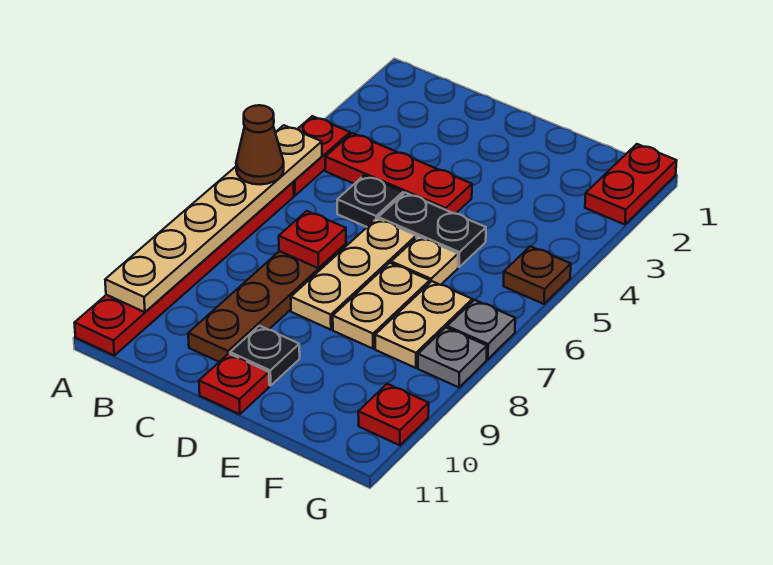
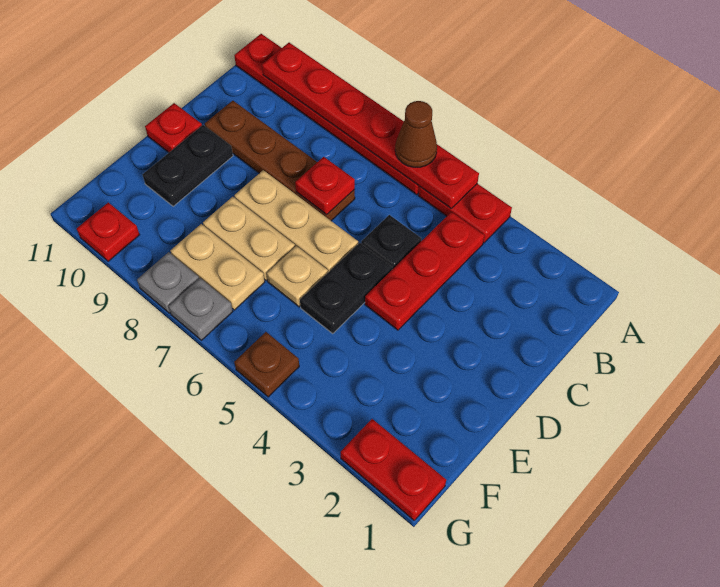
tan plate A5:A10 level 2 -> red plate A5:A10 level 2
black plate D10 level 1 -> black plate D10:E10 level 1

